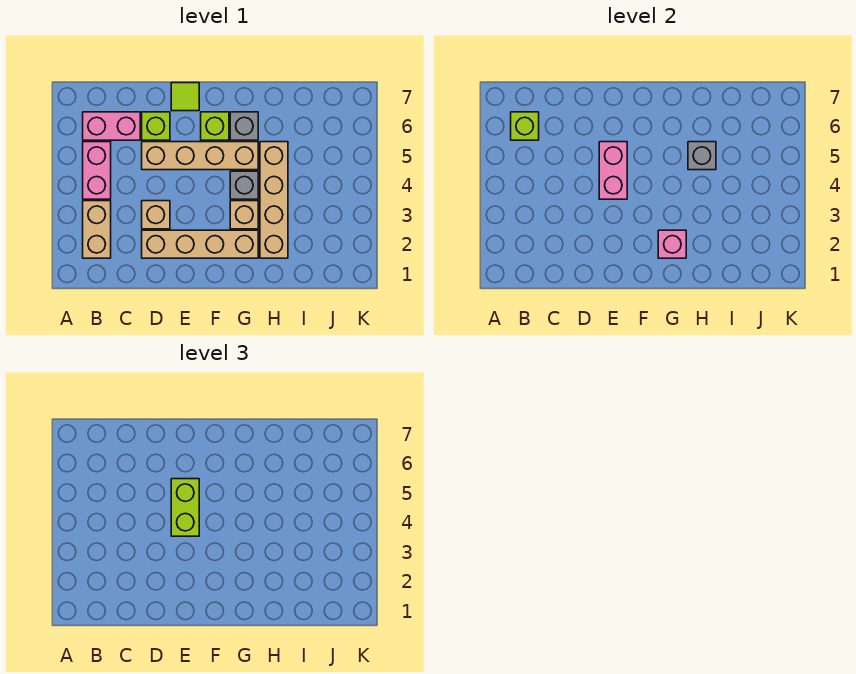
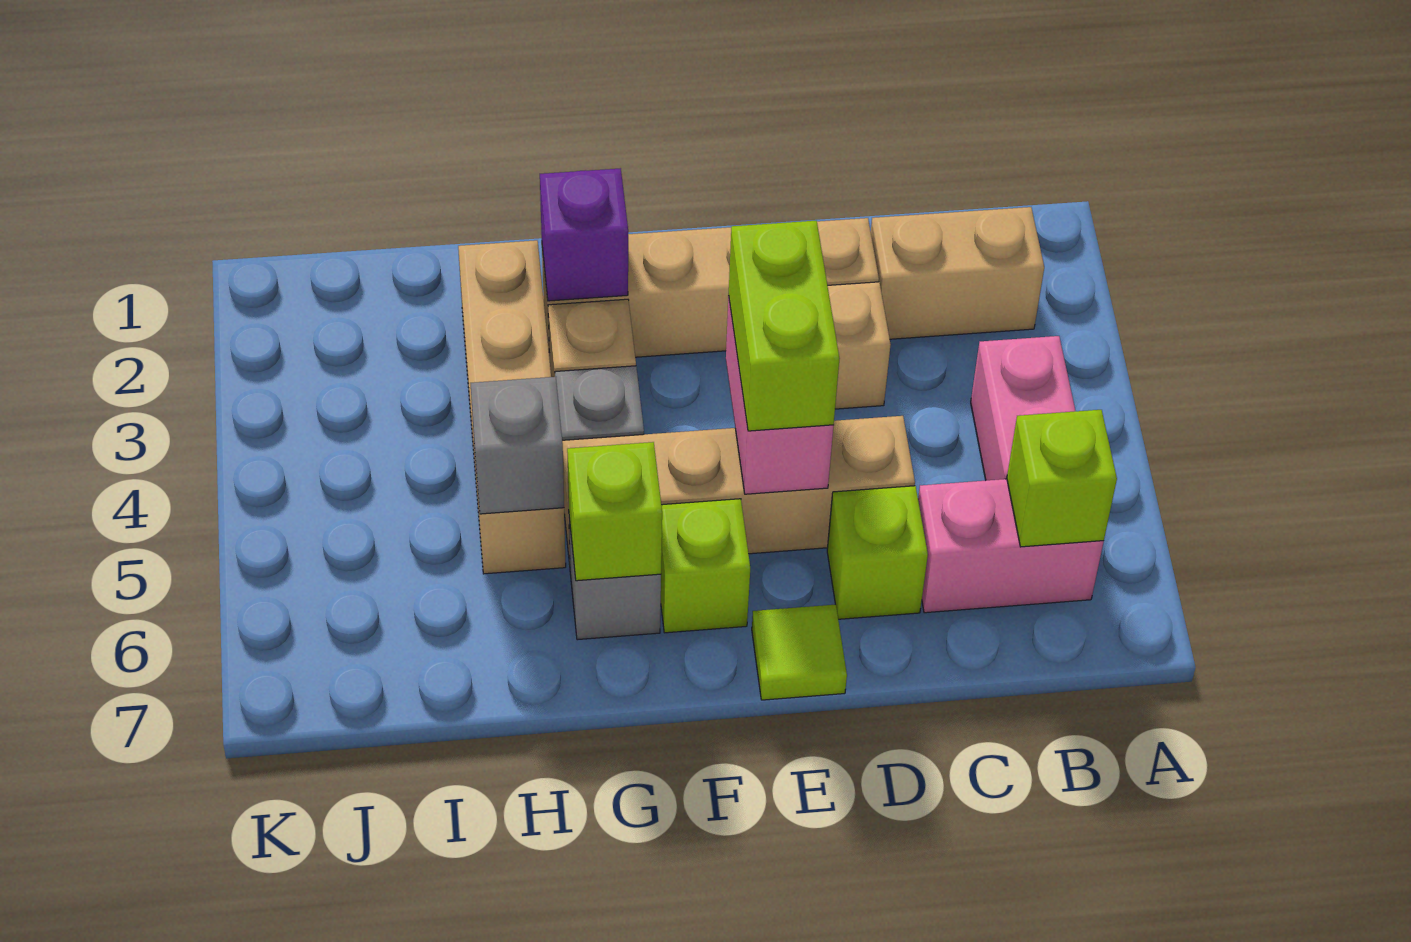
tan brick B2:B3 level 1 -> tan brick B2:C2 level 1
pink brick G2 level 2 -> purple brick G2 level 2
none -> lime brick G6 level 2

